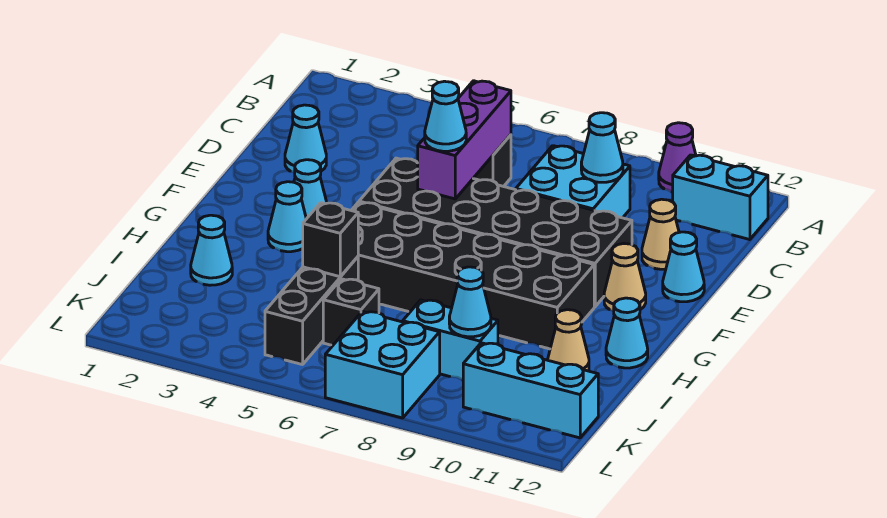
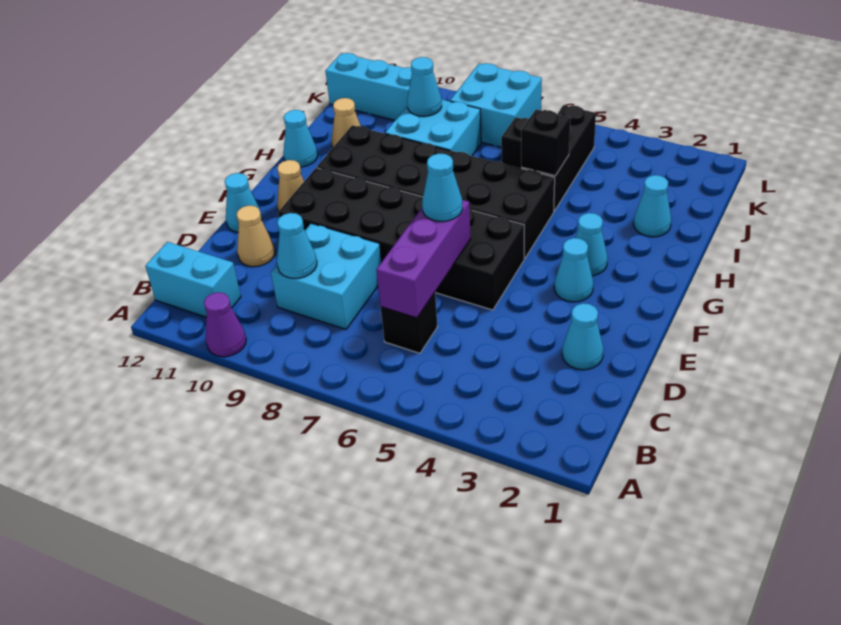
cyan brick J8:J9 level 1 -> cyan brick I8:J9 level 1

